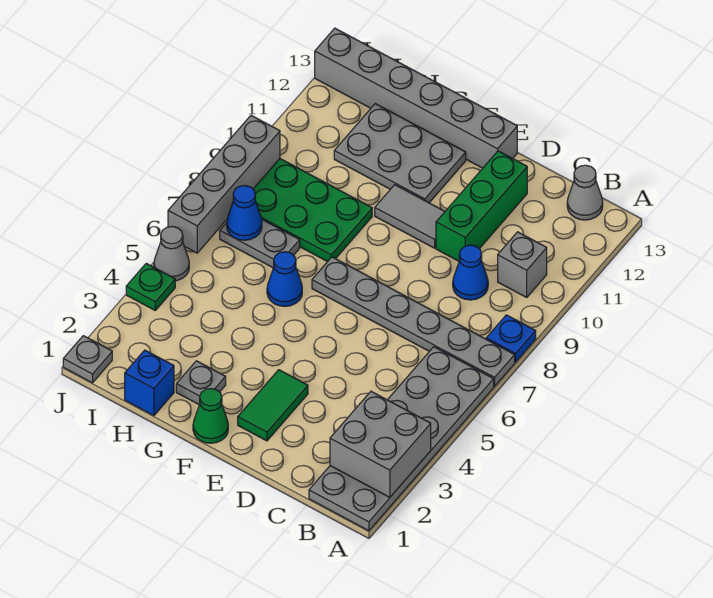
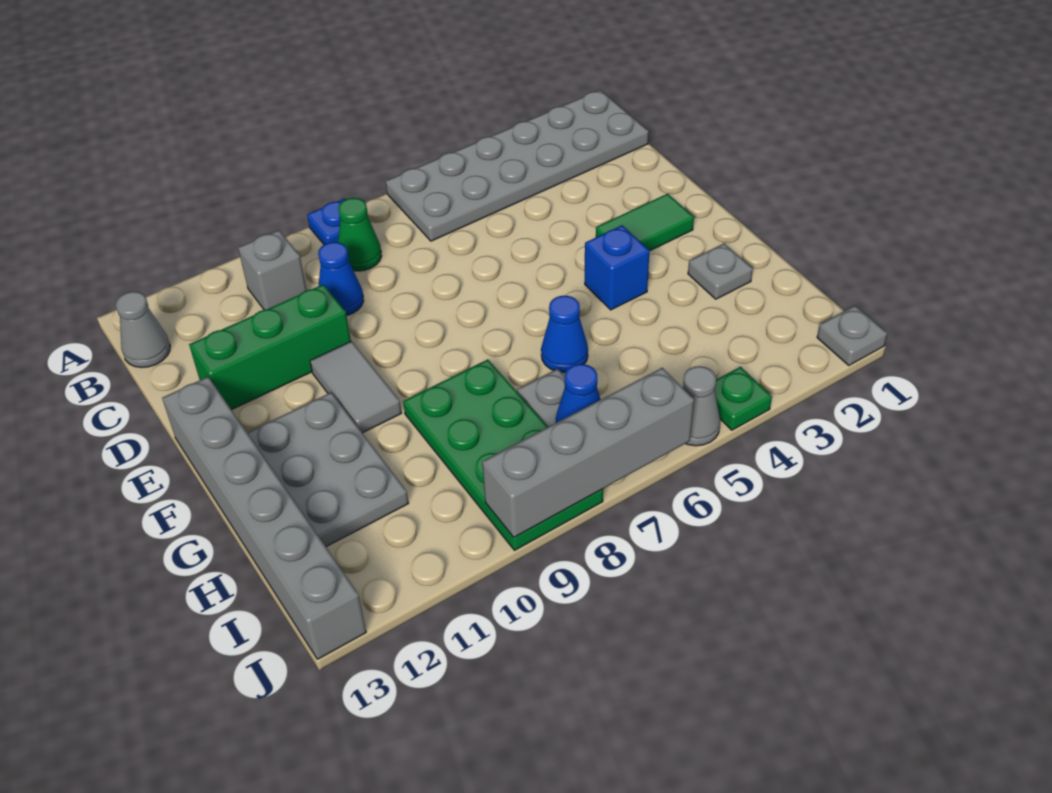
grey brick A2:B3 level 2 -> none
grey plate A7:F7 level 1 -> none
green cone F1 level 1 -> green cone B8 level 1
blue brick H1 level 1 -> blue brick F4 level 1

